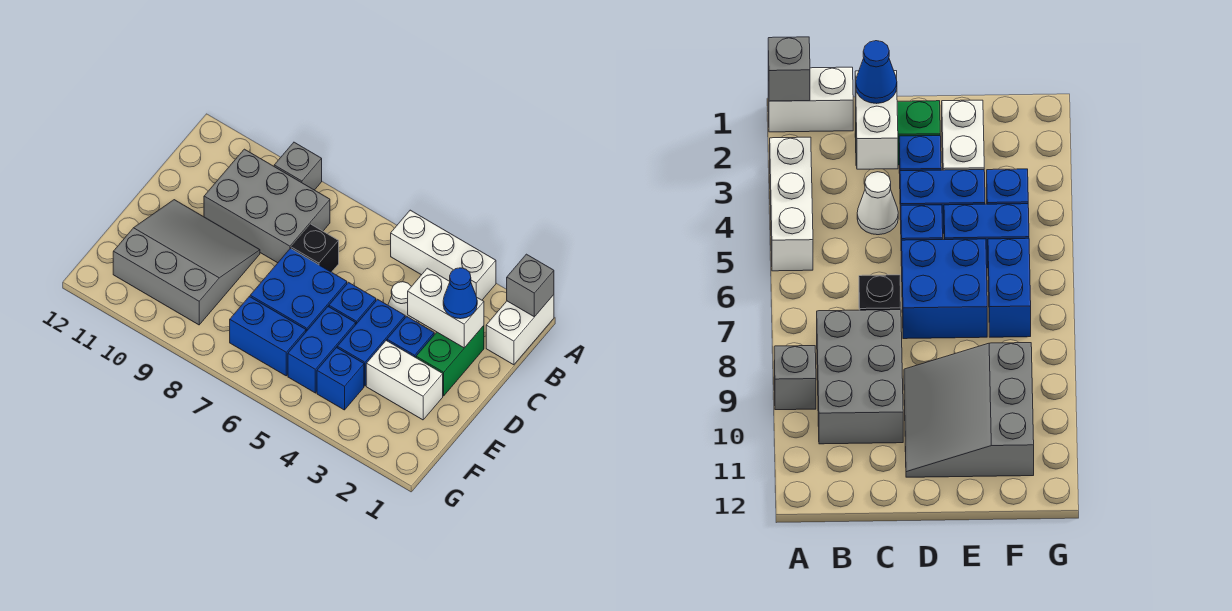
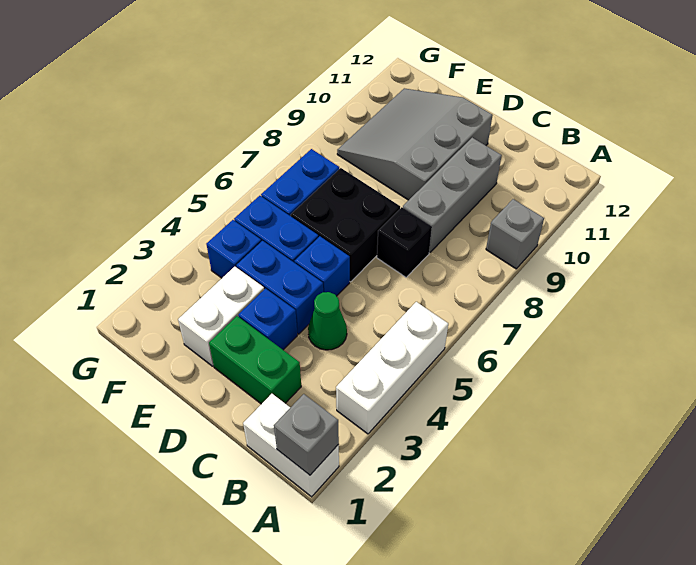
grey brick B8:C10 level 1 -> grey brick C8:C10 level 1
white brick C2:C3 level 2 -> none
blue cone C2 level 3 -> none
white cone C4 level 1 -> green cone C4 level 1
blue brick D6:E7 level 1 -> black brick D6:E7 level 1
grey slope D9:F11 level 1 top F -> grey slope D9:F11 level 1 top D

